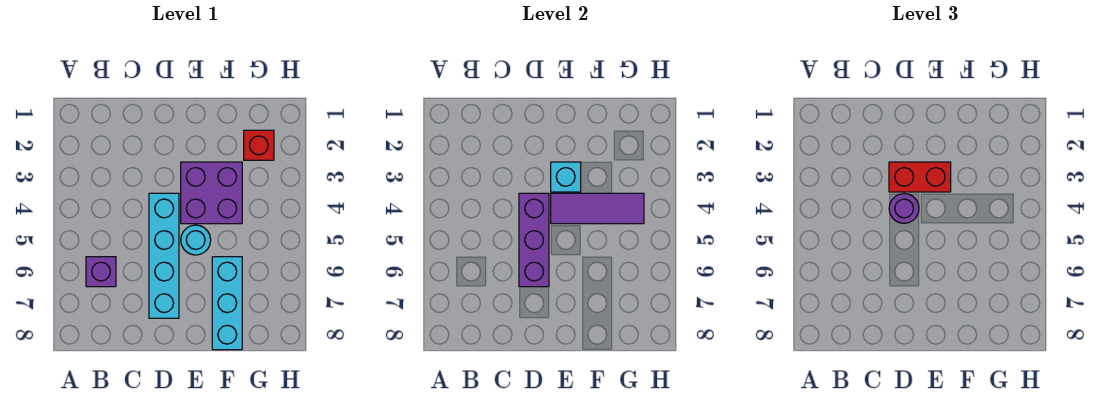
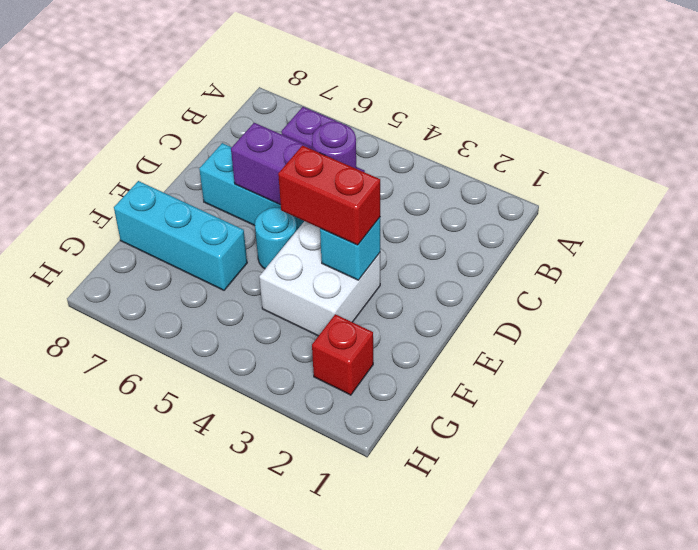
red brick D3:E3 level 3 -> red brick E3:E4 level 3
purple brick E3:F4 level 1 -> white brick E3:F4 level 1
purple tile E4:G4 level 2 -> none

